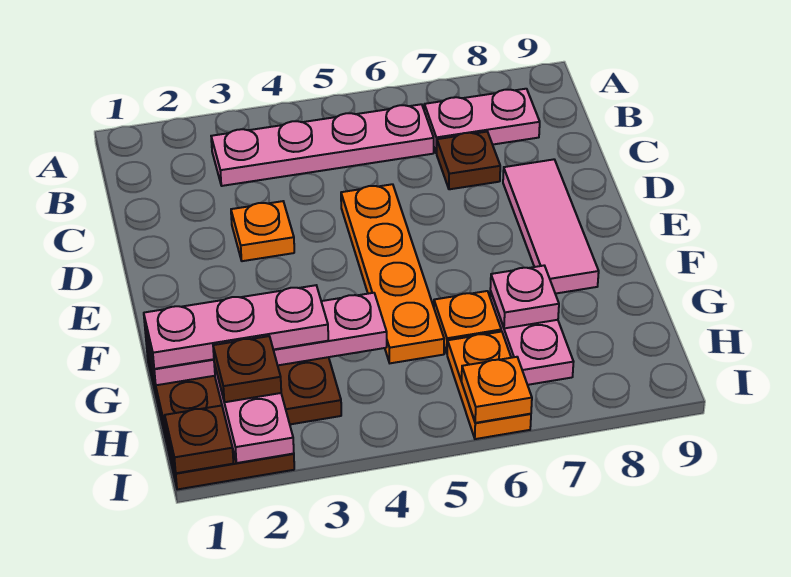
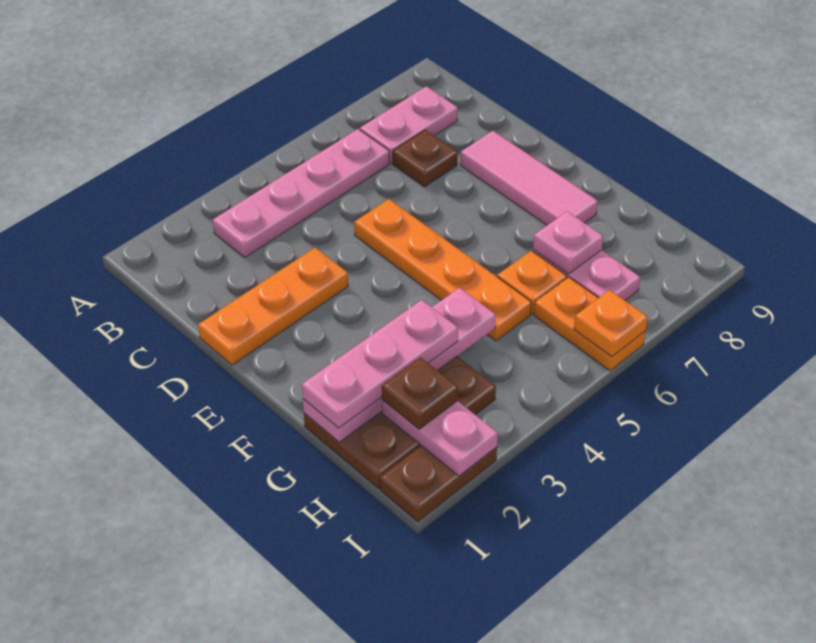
orange plate D3 level 1 -> orange plate D1:D3 level 1
brown plate I1 level 2 -> none

